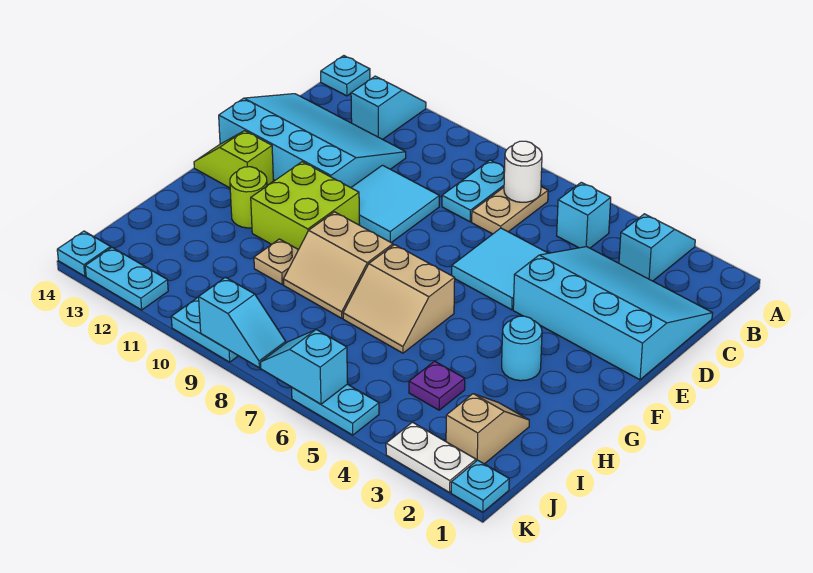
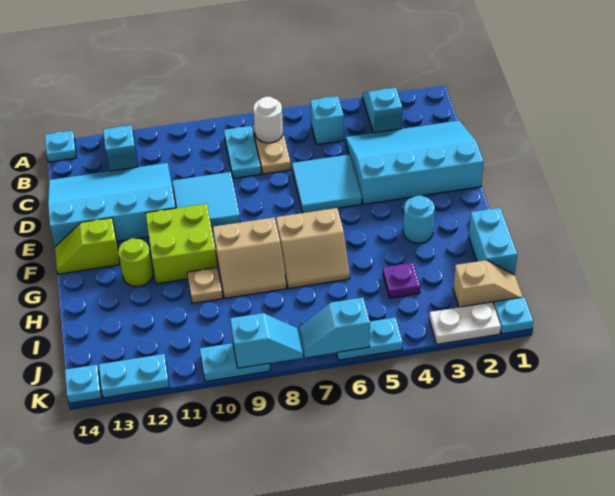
none -> cyan brick H1:I1 level 1
tan slope I2:J2 level 1 top J -> tan slope J1:J2 level 1 top 2

